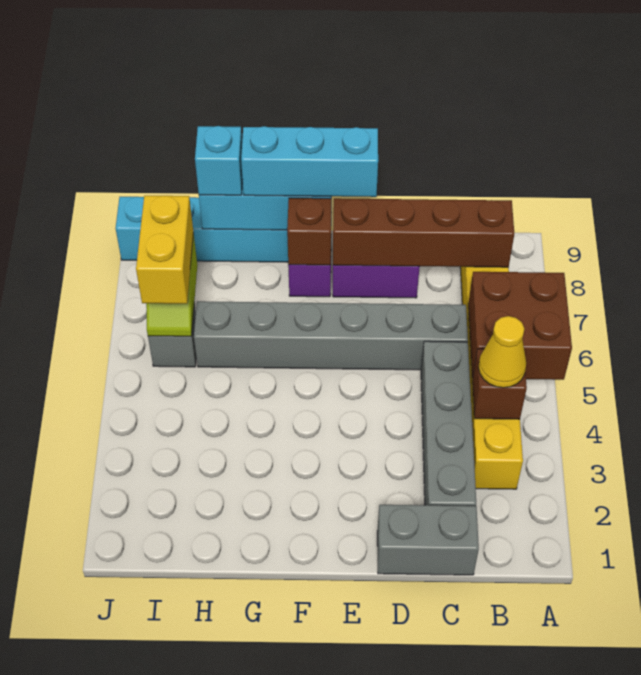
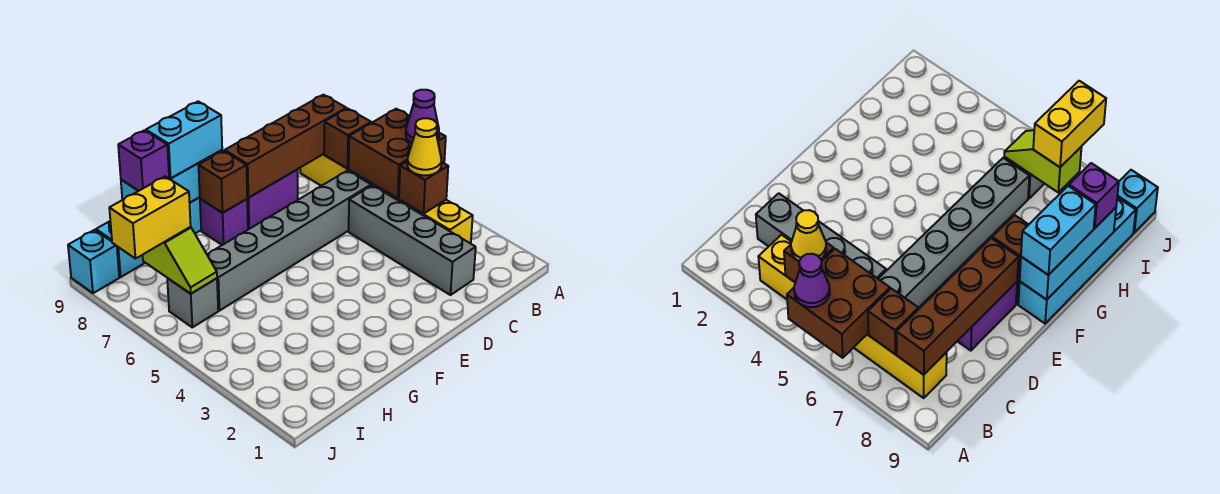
none -> purple cone A5 level 3
none -> brown brick B7 level 2
grey brick C1:D1 level 1 -> none
cyan brick E9:G9 level 3 -> cyan brick F9:G9 level 3
cyan brick H9 level 3 -> purple brick H9 level 3
yellow brick I6:I7 level 3 -> yellow brick I7:J7 level 3

